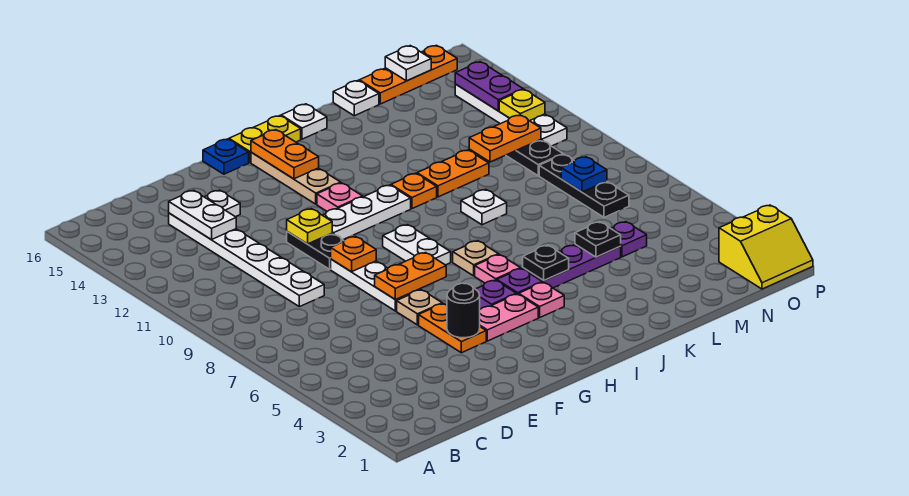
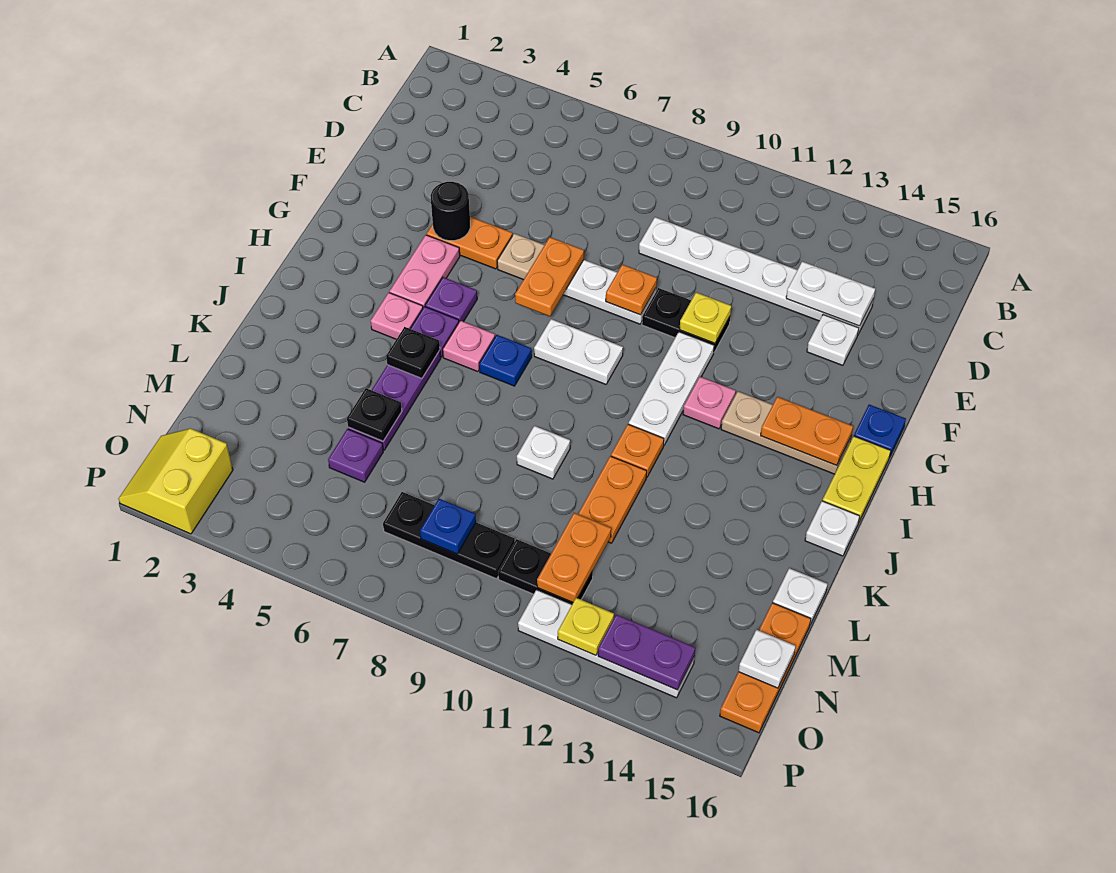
tan plate I7 level 1 -> blue plate I7 level 1

